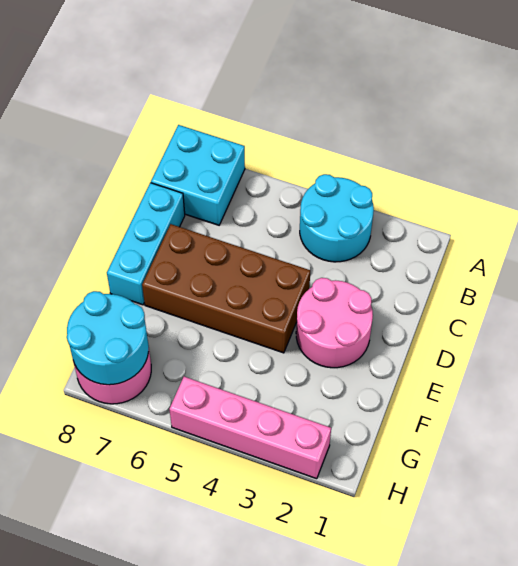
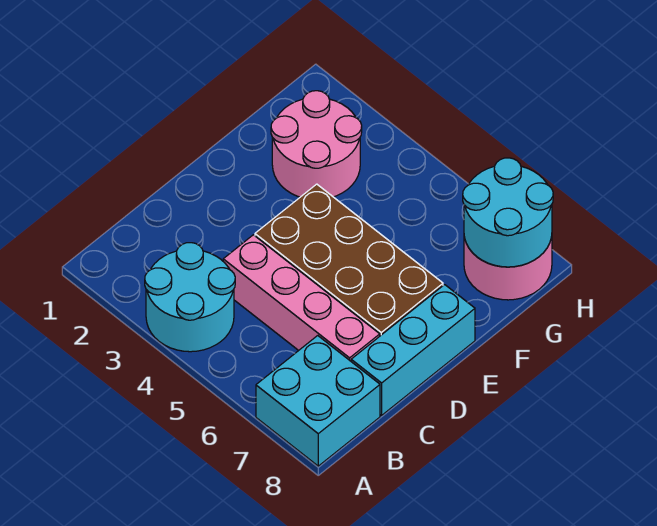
pink round brick D2:E3 level 1 -> pink round brick F2:G3 level 1
pink brick H2:H5 level 1 -> pink brick C4:C7 level 1

